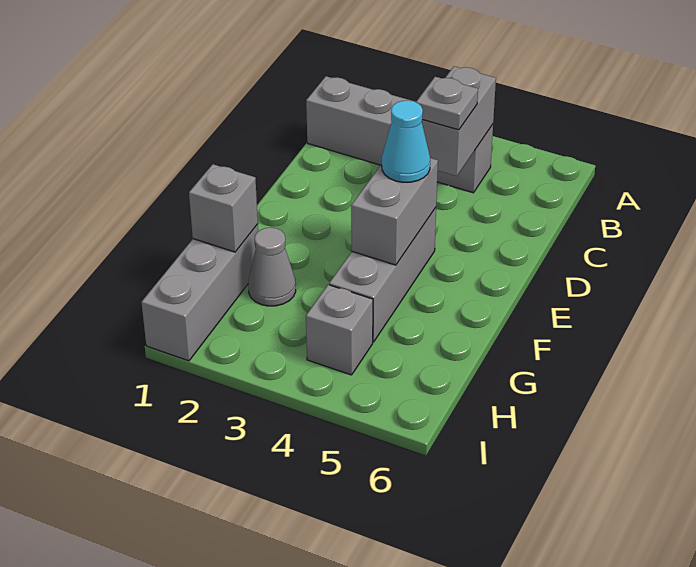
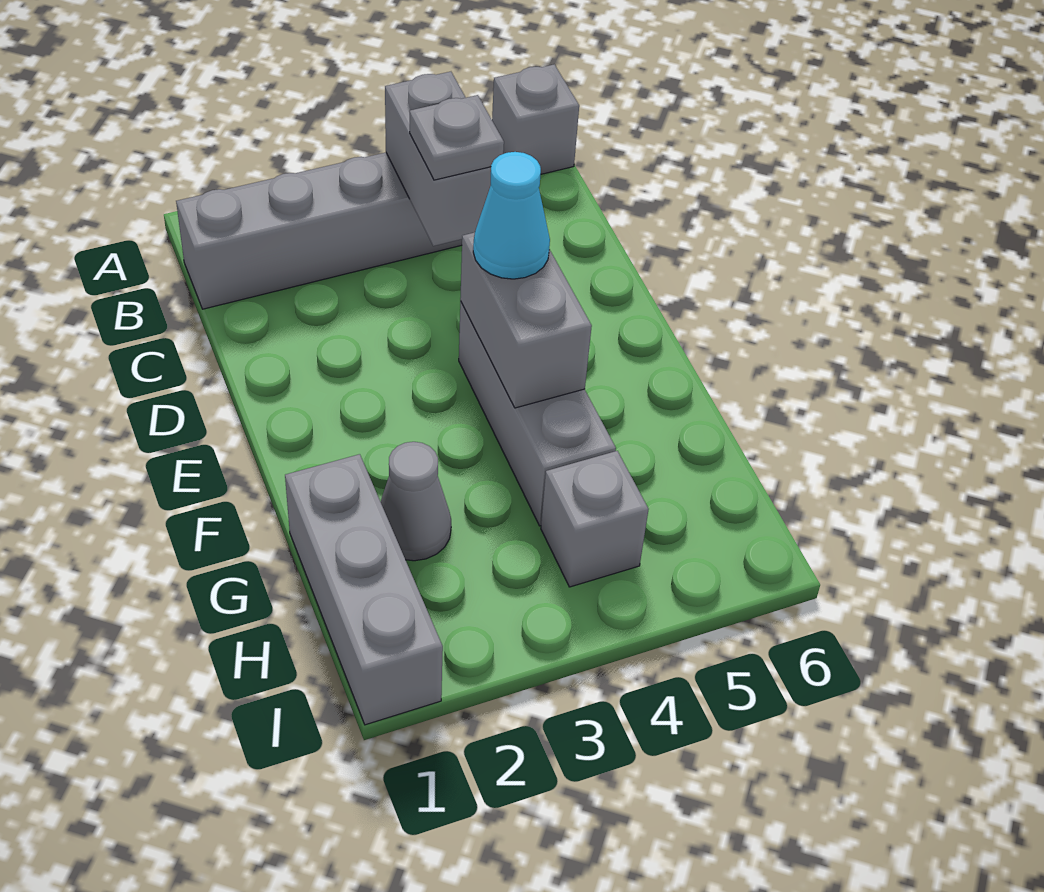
grey brick G1 level 2 -> grey brick A6 level 1

